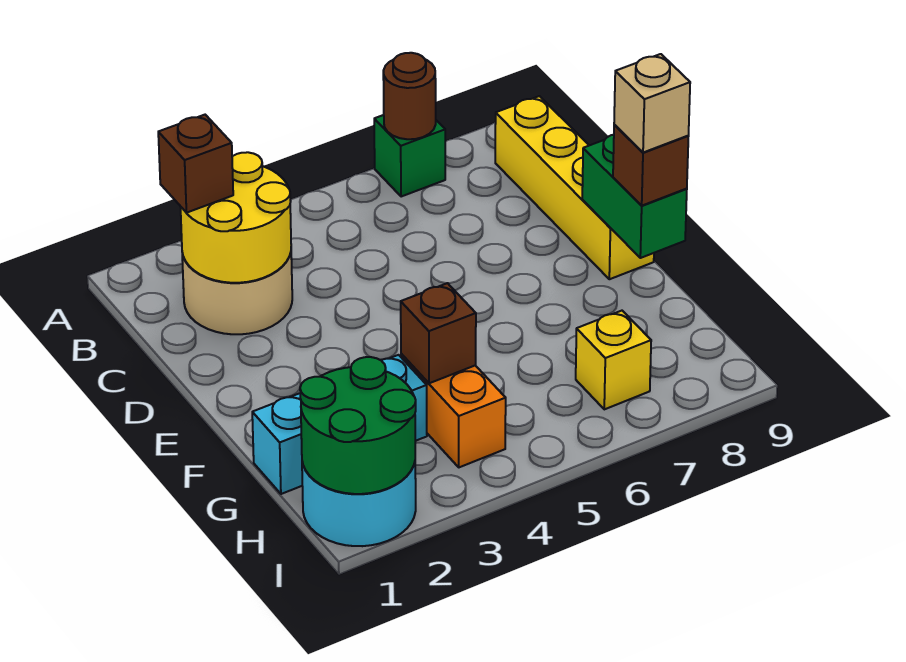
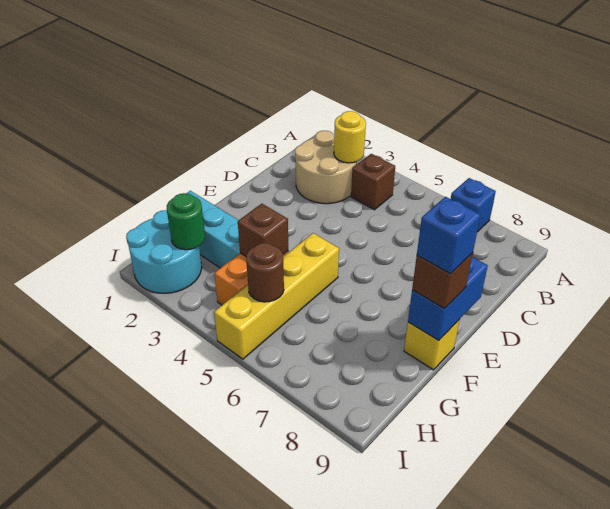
green brick A7 level 1 -> blue brick A7 level 1
brown round brick A7 level 2 -> brown round brick H5 level 2
yellow round brick B2:C3 level 2 -> yellow round brick B3 level 2
brown brick B2 level 3 -> brown brick B4 level 1
yellow brick B9:E9 level 1 -> yellow brick F5:I5 level 1
green brick E9:F9 level 2 -> blue brick E9:F9 level 2
tan brick F9 level 4 -> blue brick F9 level 4
green round brick H1:I2 level 2 -> green round brick H2 level 2
yellow brick H7 level 1 -> yellow brick F9 level 1

